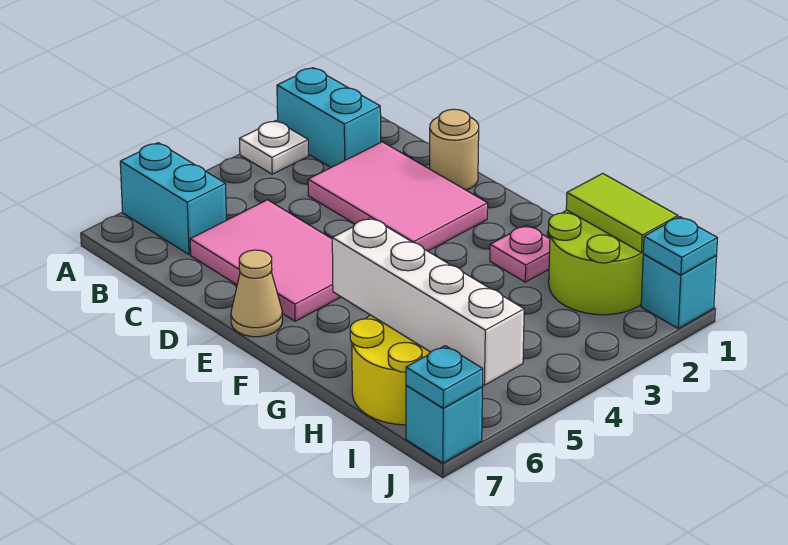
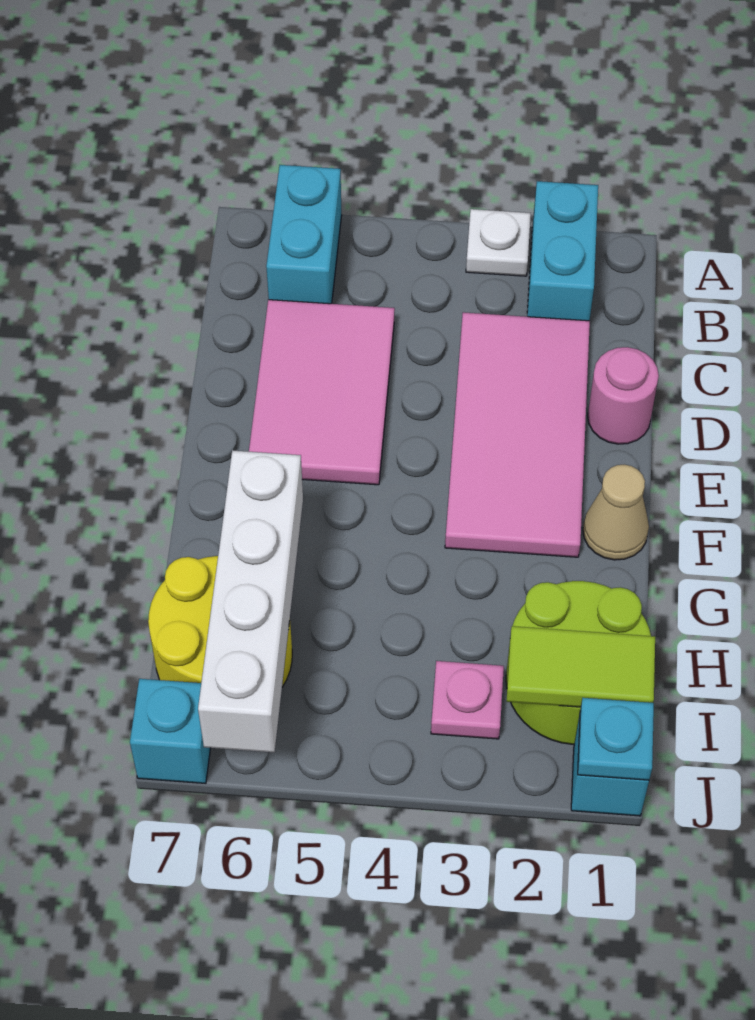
pink tile C2:E3 level 1 -> pink tile C2:F3 level 1
tan round brick D1 level 1 -> pink round brick D1 level 1
tan cone E7 level 1 -> tan cone F1 level 1
pink plate G2 level 1 -> pink plate I3 level 1
lime tile H1:I1 level 2 -> lime tile I1:I2 level 2
cyan plate J7 level 2 -> none

